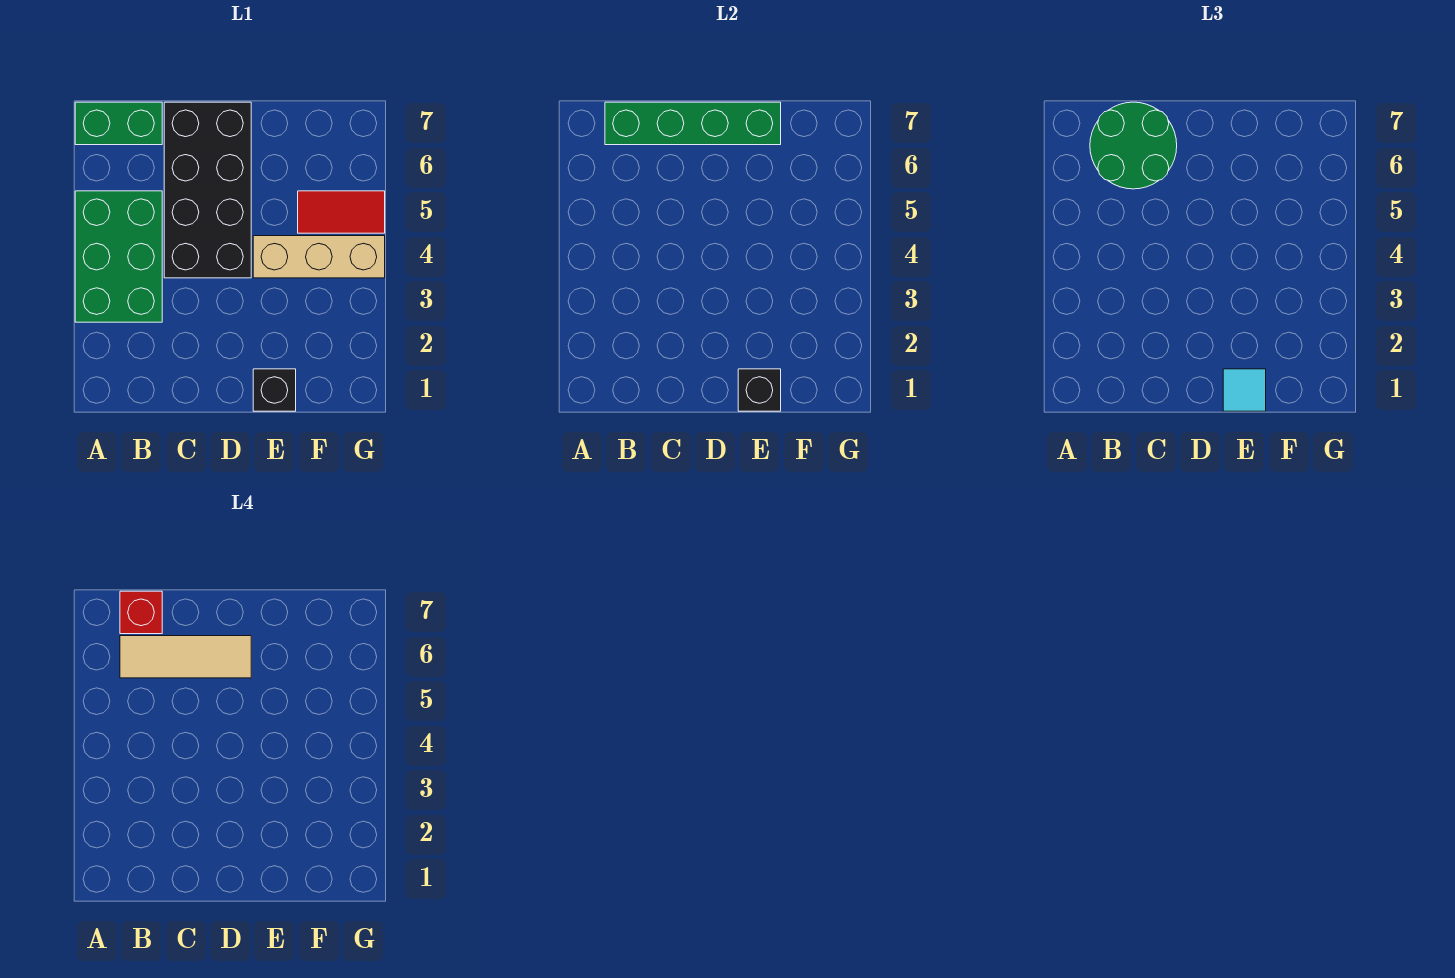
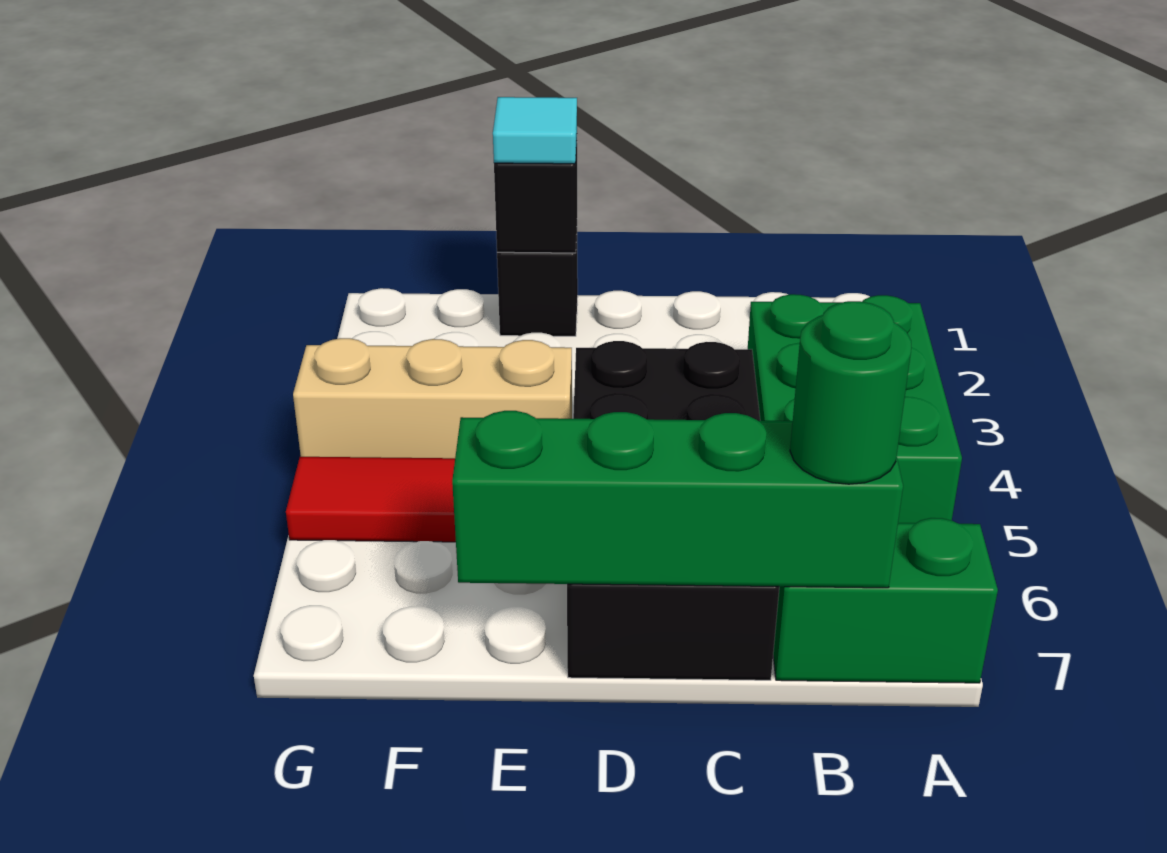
green round brick B6:C7 level 3 -> green round brick B7 level 3
tan tile B6:D6 level 4 -> none
red brick B7 level 4 -> none

